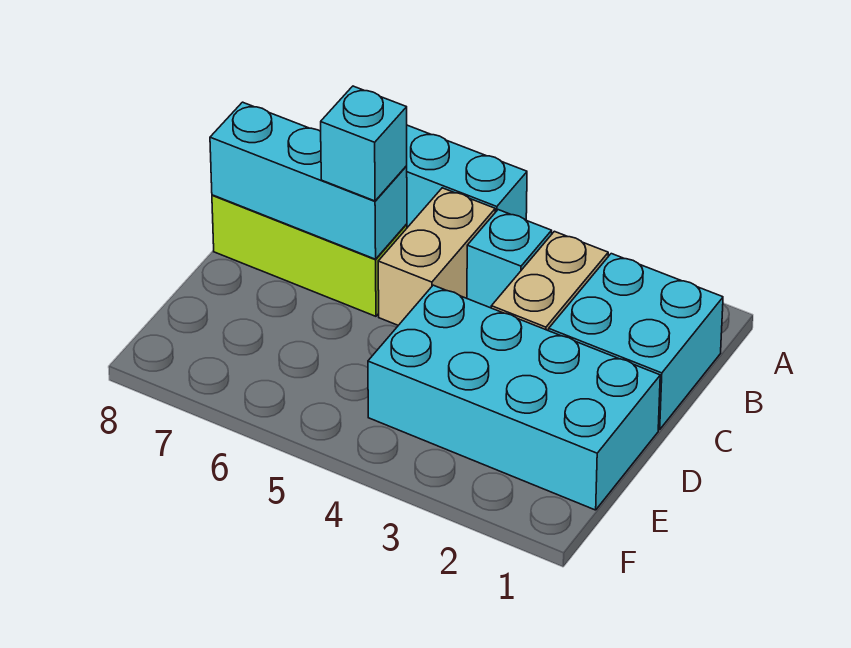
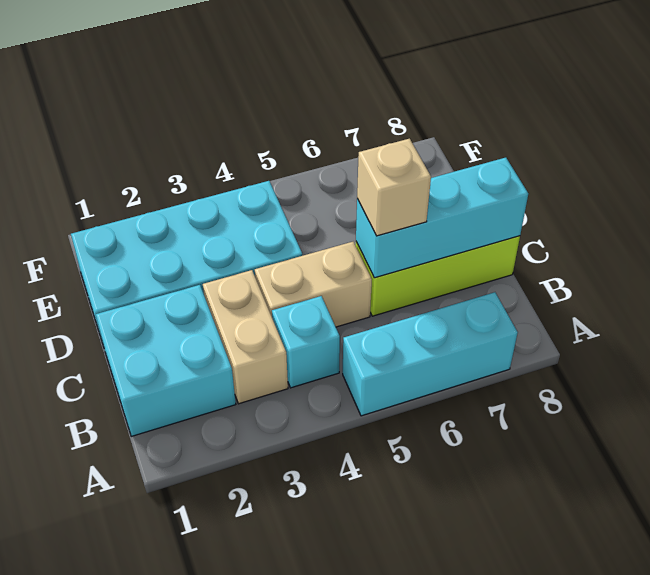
tan brick B5:C5 level 1 -> tan brick C4:C5 level 1
cyan brick C6 level 3 -> tan brick C6 level 3

